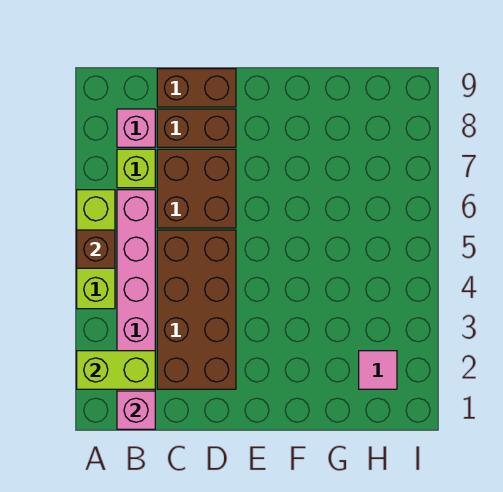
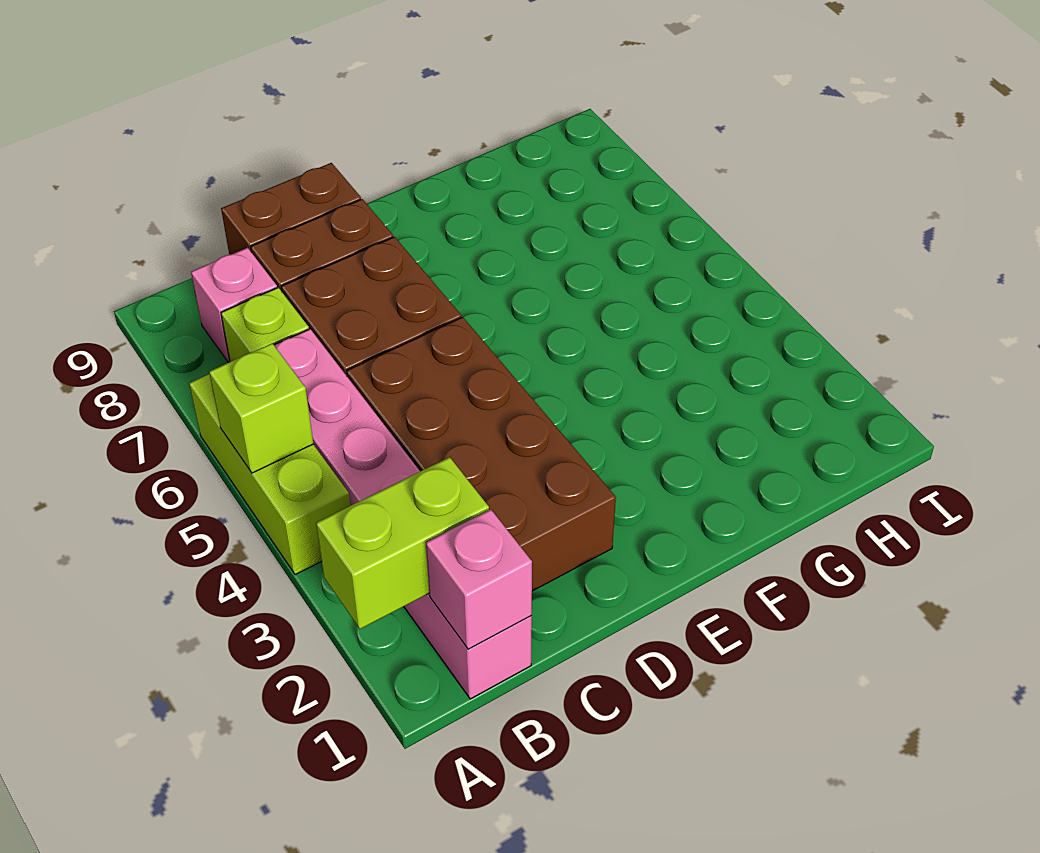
brown brick A5 level 2 -> lime brick A5 level 2
pink tile H2 level 1 -> none

